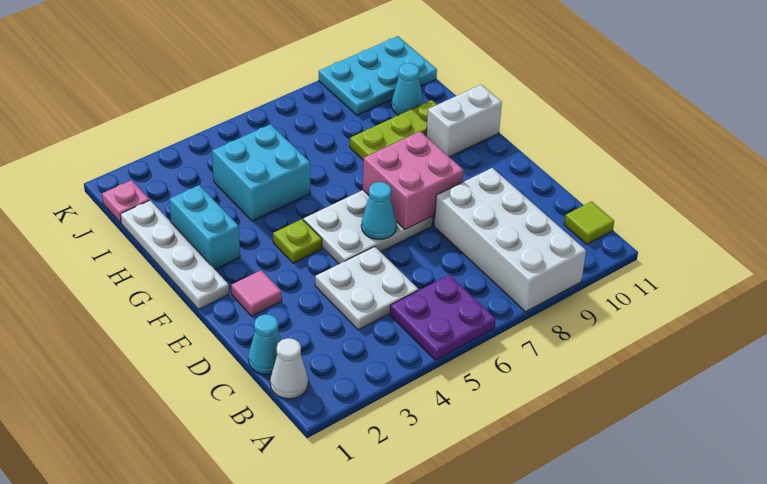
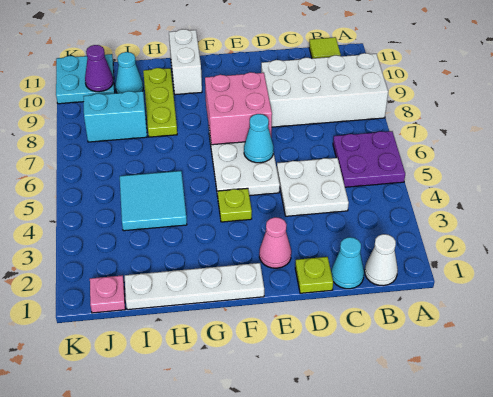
none -> lime plate D1 level 1
pink tile E2 level 1 -> pink cone E2 level 1
cyan brick G2:H2 level 1 -> cyan brick I8:J8 level 1
cyan brick H4:I5 level 1 -> cyan tile H4:I5 level 1
cyan plate J9:K11 level 1 -> cyan plate J10:K11 level 1
none -> purple cone J10 level 2

